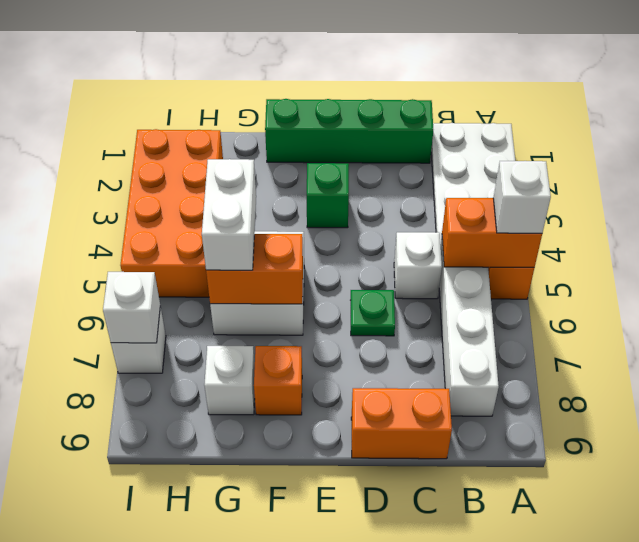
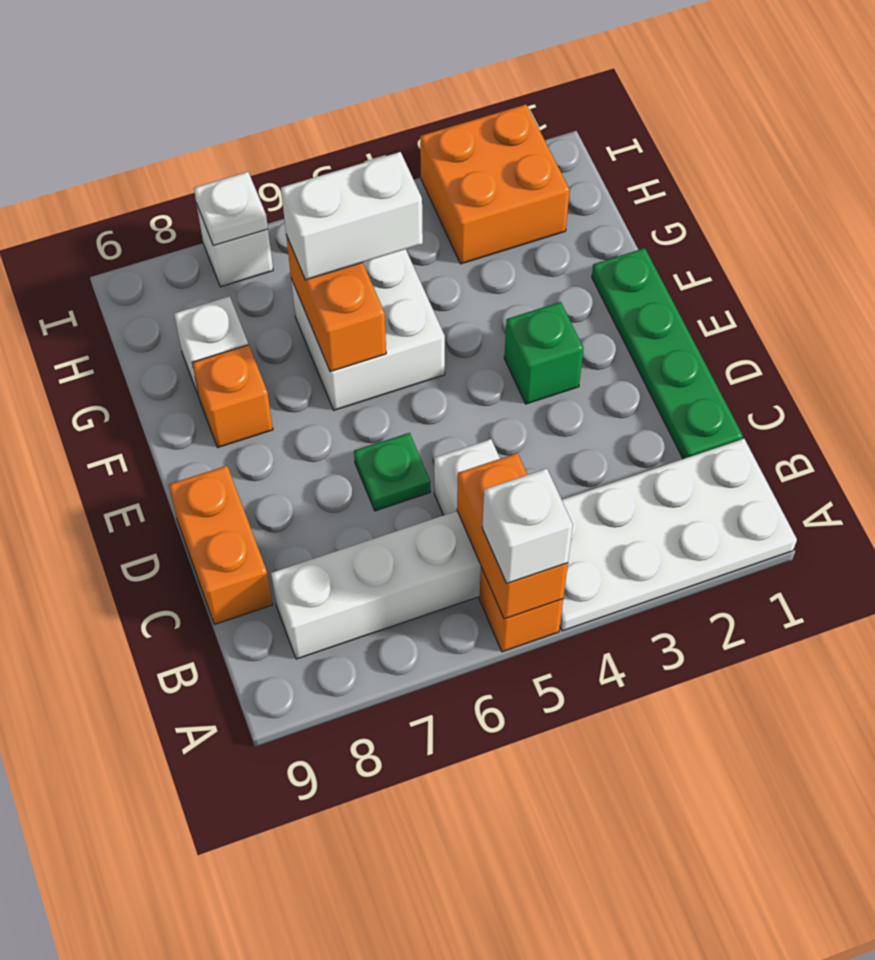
green brick C1:F1 level 1 -> green plate C1:F1 level 1
orange brick H2:I5 level 1 -> orange brick H2:I3 level 1
white brick I7 level 2 -> white plate I7 level 2

